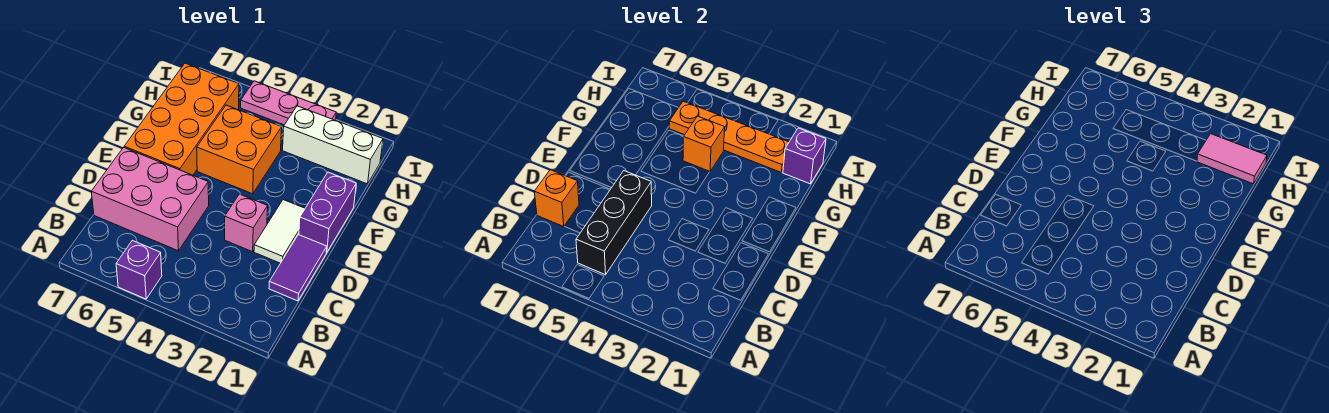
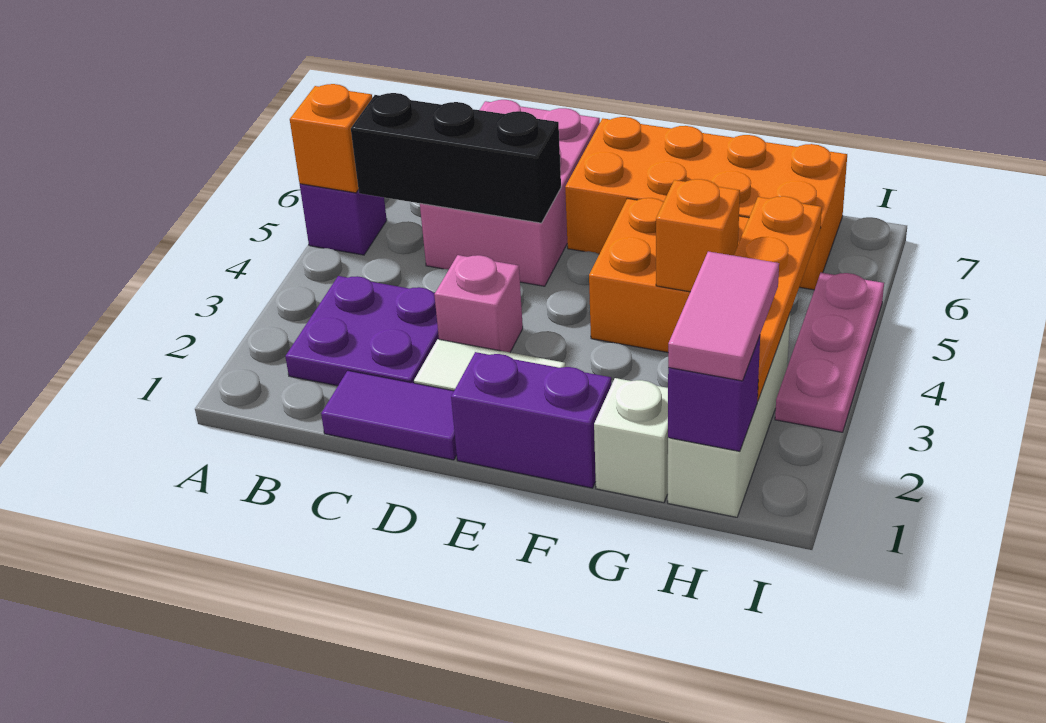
none -> purple plate B2:C3 level 1
orange brick C7 level 2 -> orange brick A5 level 2
none -> white brick G1 level 1

